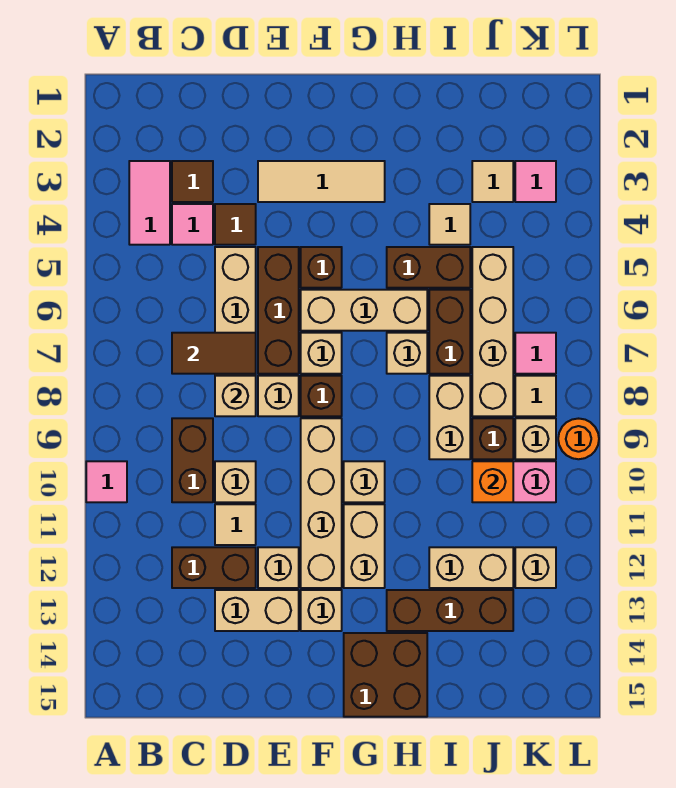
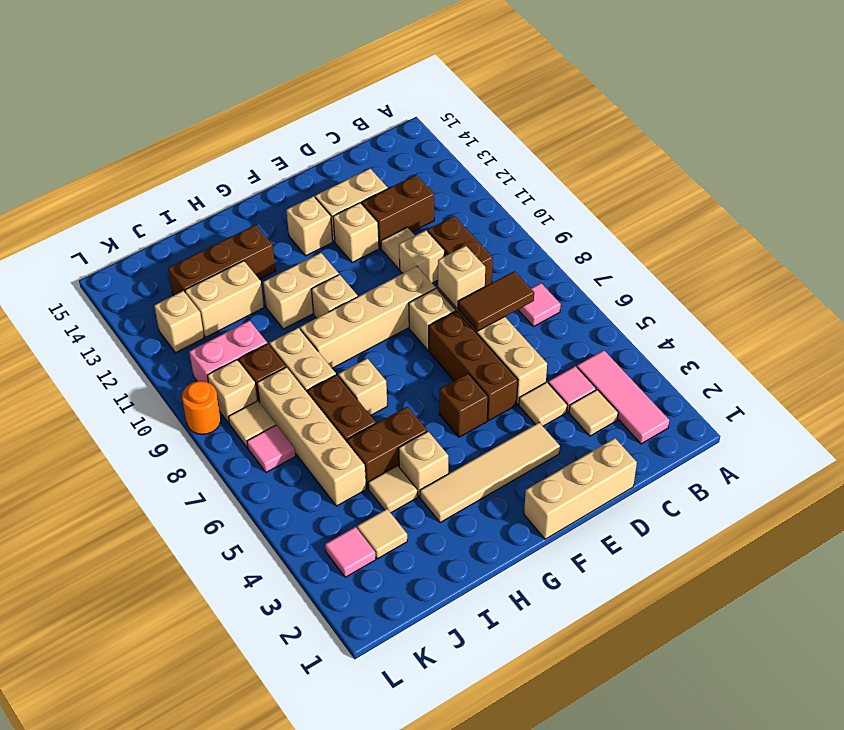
pink tile A10 level 1 -> pink tile B7 level 1
pink tile B3:B4 level 1 -> pink tile B2:B4 level 1
brown tile C3 level 1 -> tan tile C3 level 1
brown tile D4 level 1 -> tan tile D4 level 1
tan tile E3:G3 level 1 -> tan tile E3:H3 level 1
tan brick F6:H6 level 1 -> tan brick D1:F1 level 1
tan brick F7 level 1 -> tan brick H4 level 1
brown brick F8 level 1 -> none
tan brick F9:F12 level 1 -> tan brick E9:H9 level 1
tan brick G11:G12 level 1 -> tan brick G11:H11 level 1
brown brick G14:H15 level 1 -> none
orange brick J10 level 2 -> none

